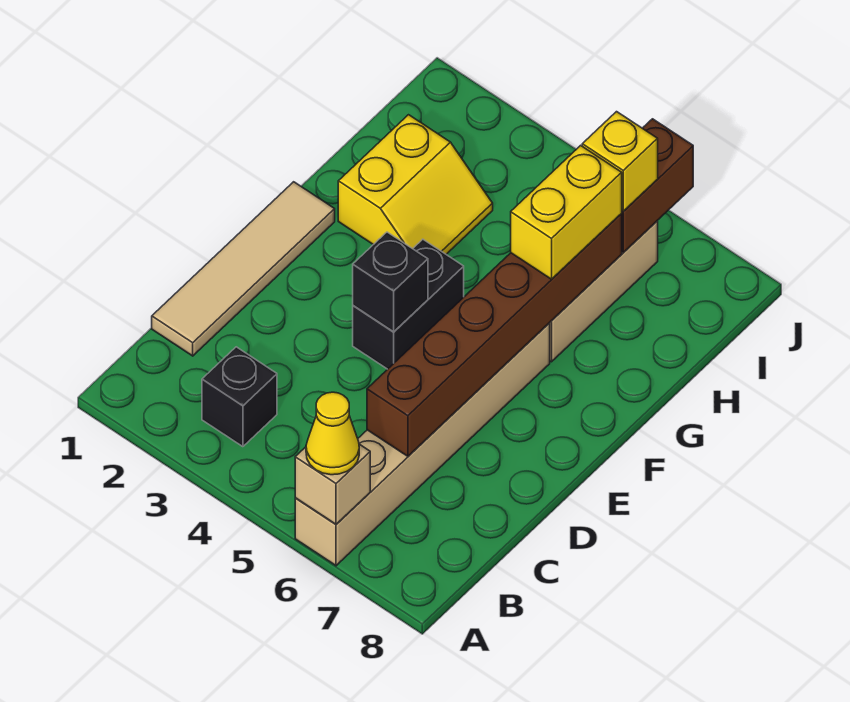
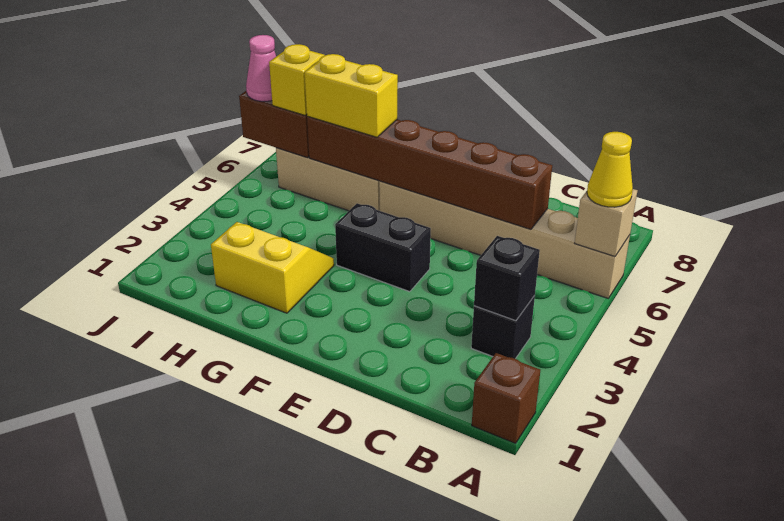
none -> brown brick A1 level 1
tan tile C1:F1 level 1 -> none
black brick E4 level 2 -> black brick B3 level 2
none -> pink cone J6 level 3

